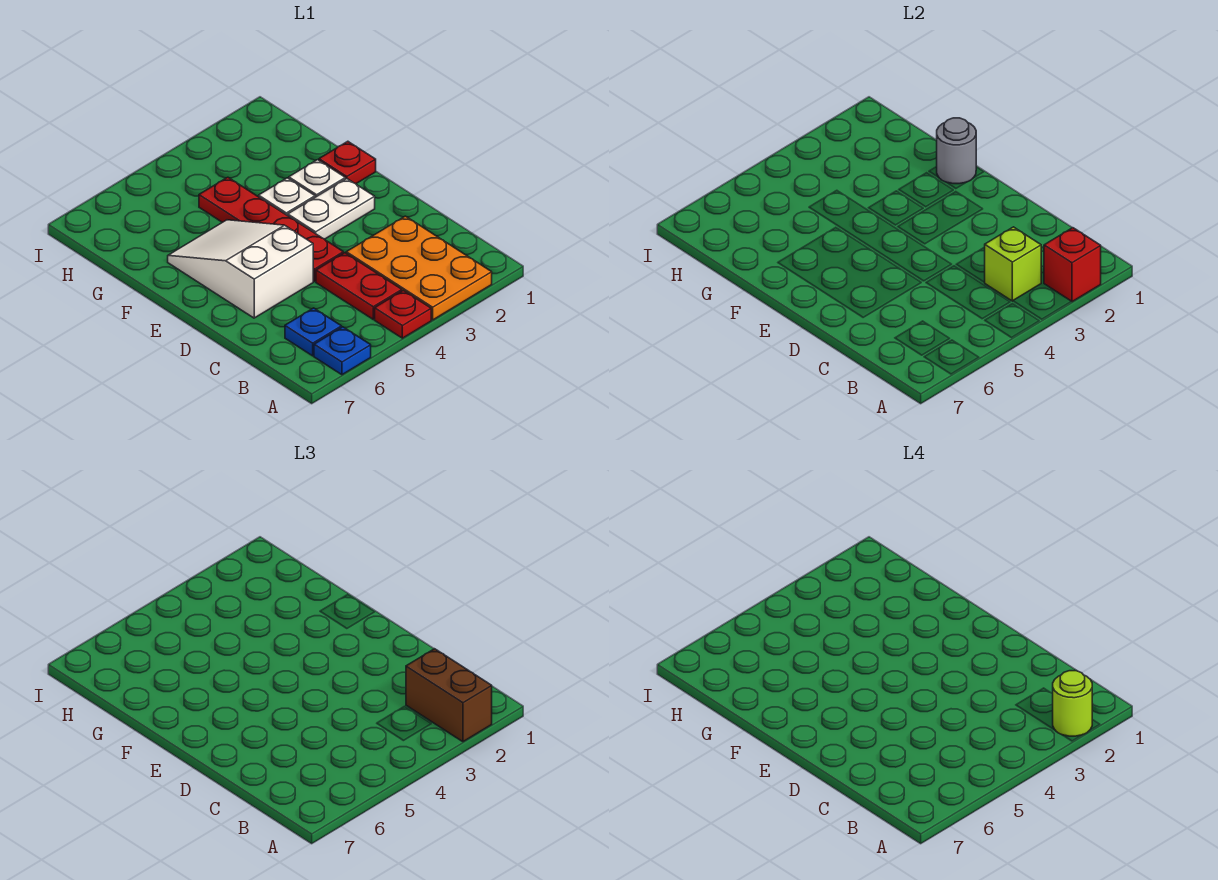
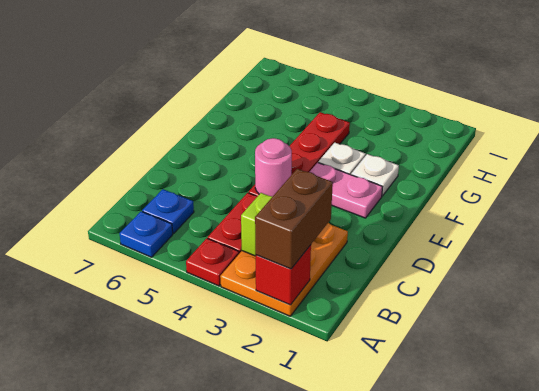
lime round brick A2 level 4 -> none
none -> pink round brick D4 level 2
white slope D5:F6 level 1 top D -> none
white plate E2:E3 level 1 -> pink plate E2:E3 level 1
red plate F1 level 1 -> none
grey round brick F1 level 2 -> none

